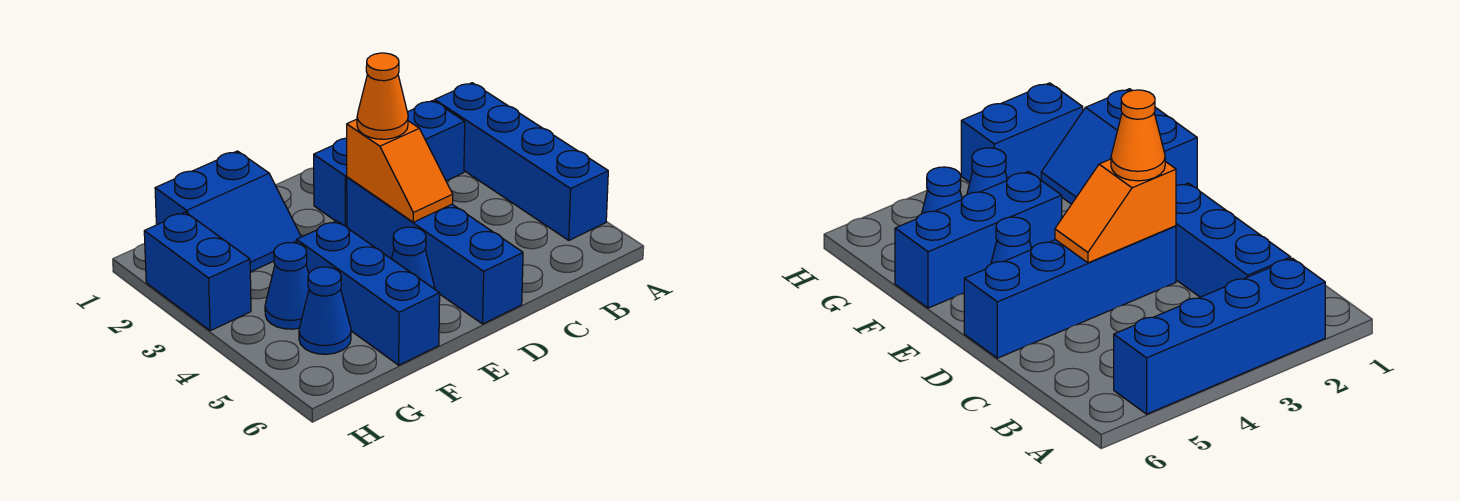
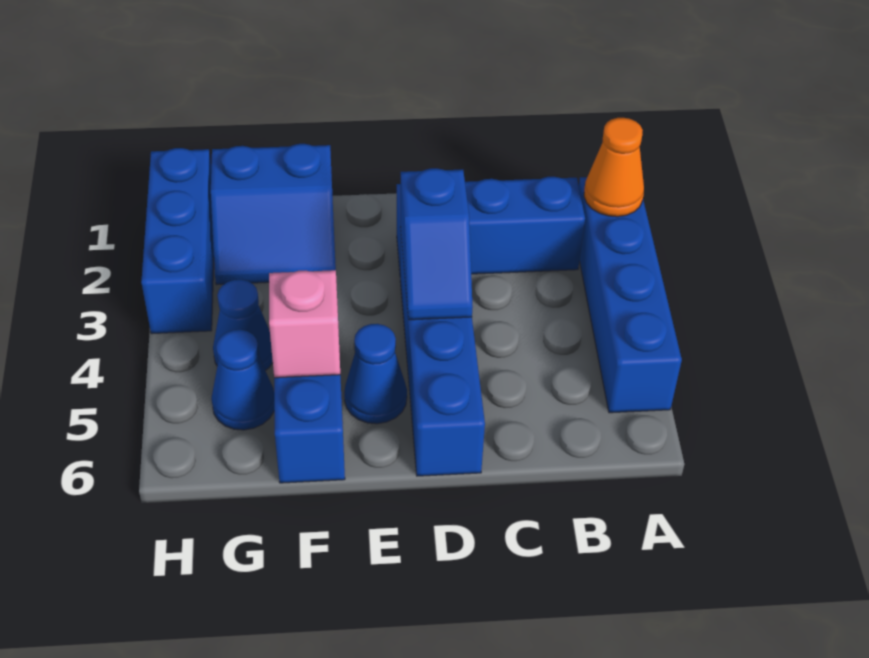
orange slope D3:D4 level 2 top 3 -> blue slope D3:D4 level 2 top 3
orange cone D3 level 3 -> orange cone A2 level 2
none -> pink brick F5 level 2
blue brick H2:H3 level 1 -> blue brick H1:H3 level 1

